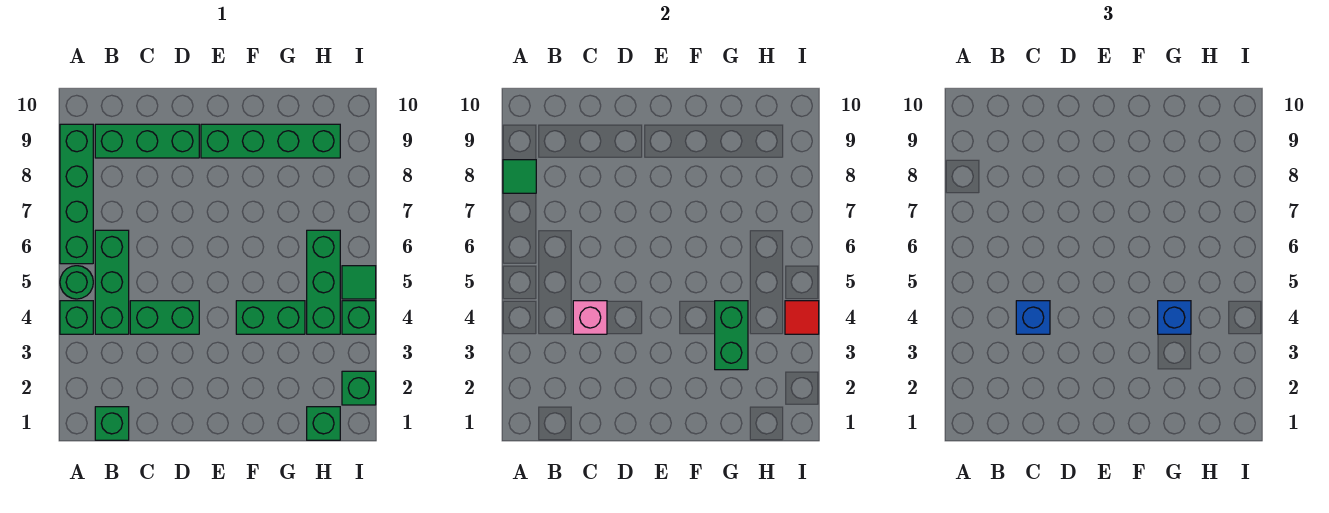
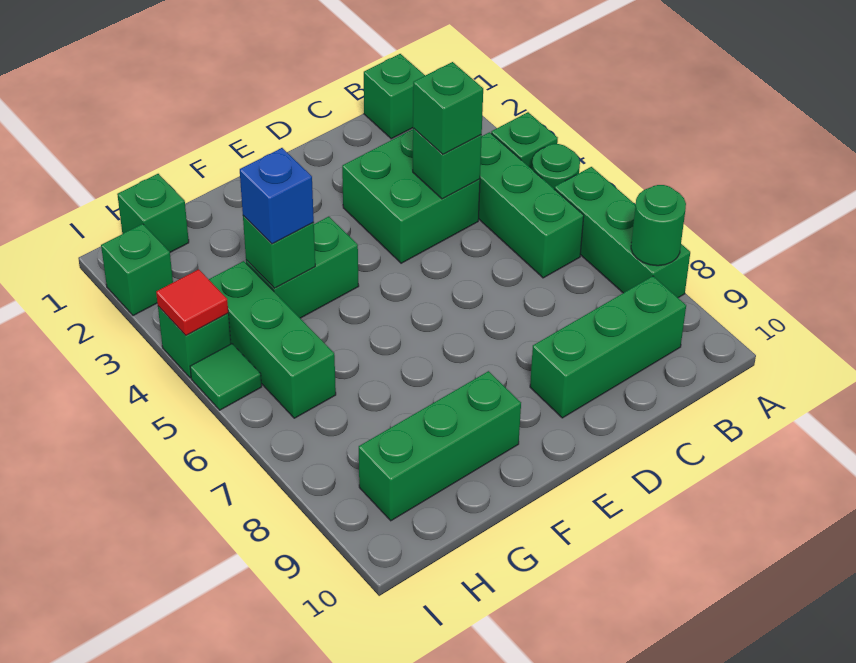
green brick A6:A9 level 1 -> green brick A6:A8 level 1
green tile A8 level 2 -> green round brick A8 level 2
green brick C4:D4 level 1 -> green brick C3:D4 level 1
pink brick C4 level 2 -> green brick C4 level 2
blue brick C4 level 3 -> green brick C4 level 3
green brick E9:H9 level 1 -> green brick F9:H9 level 1
green brick G3:G4 level 2 -> green brick G4 level 2

